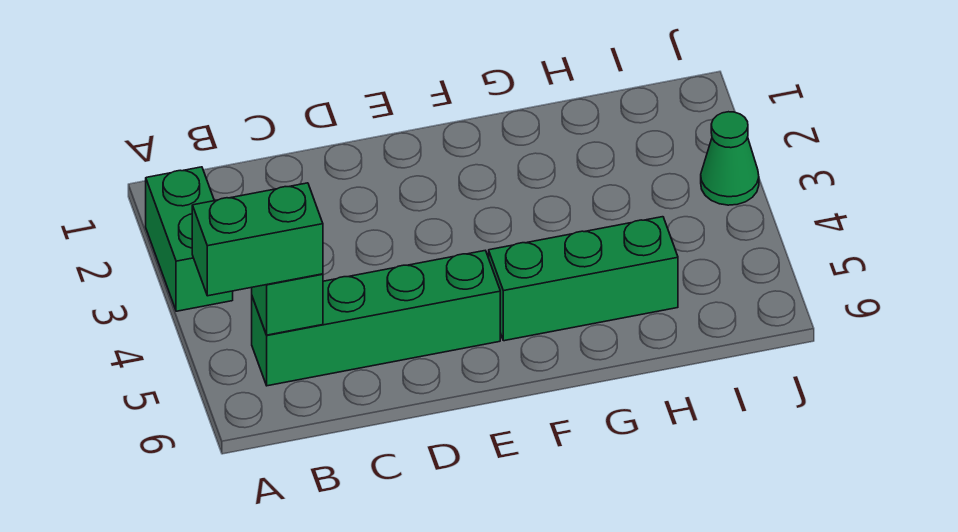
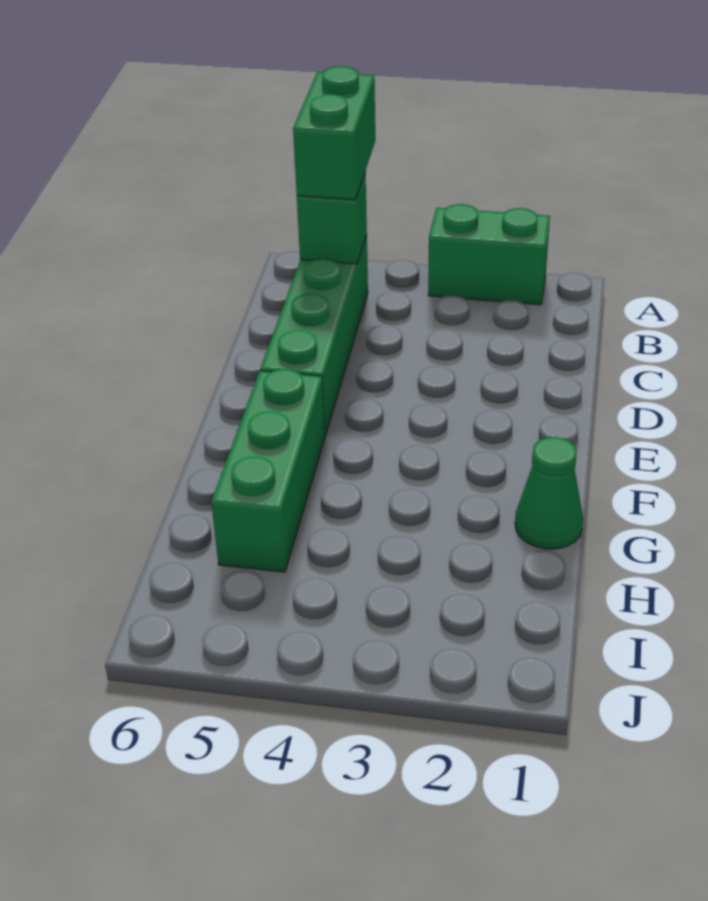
green cone J3 level 1 -> green cone G1 level 1

